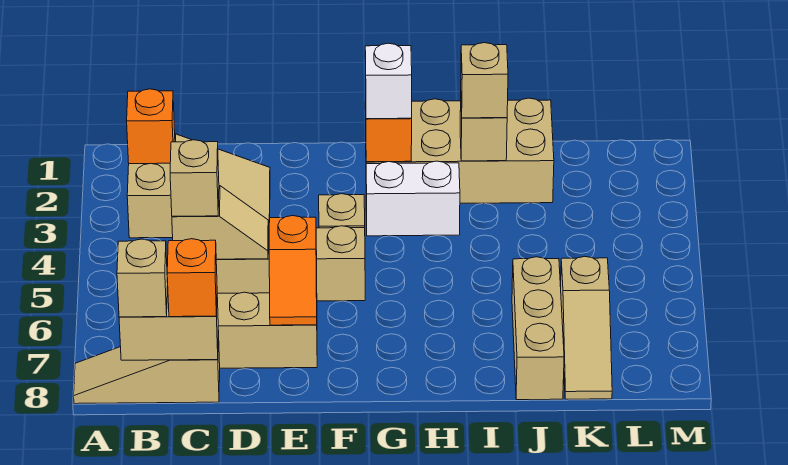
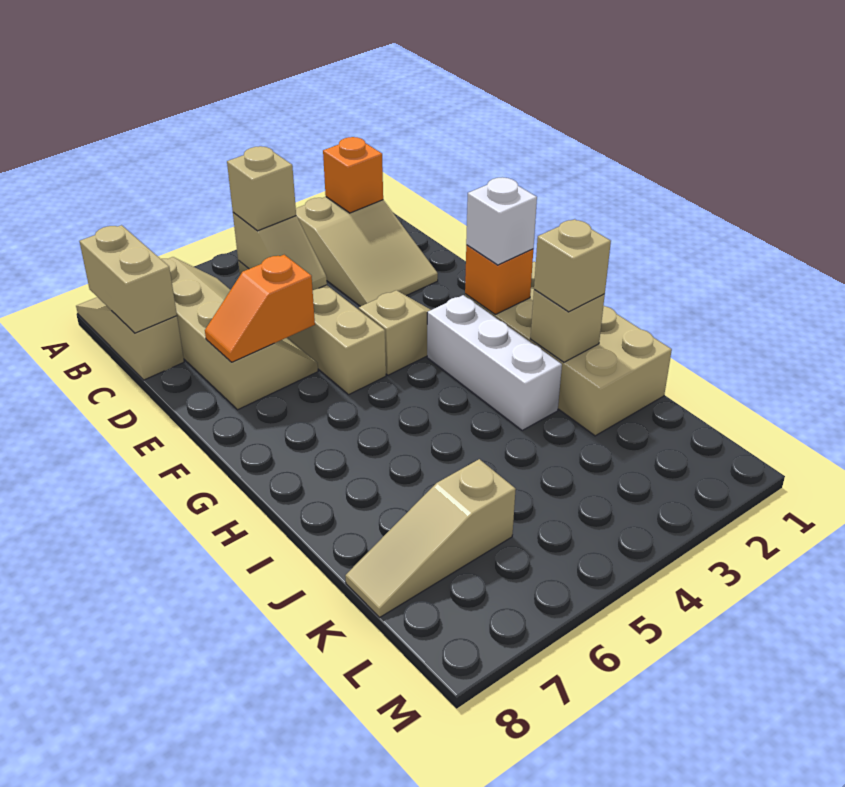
tan brick B8 level 3 -> none
orange brick C8 level 3 -> none
white brick G3:H3 level 1 -> white brick G3:I3 level 1
tan brick J6:J8 level 1 -> none

